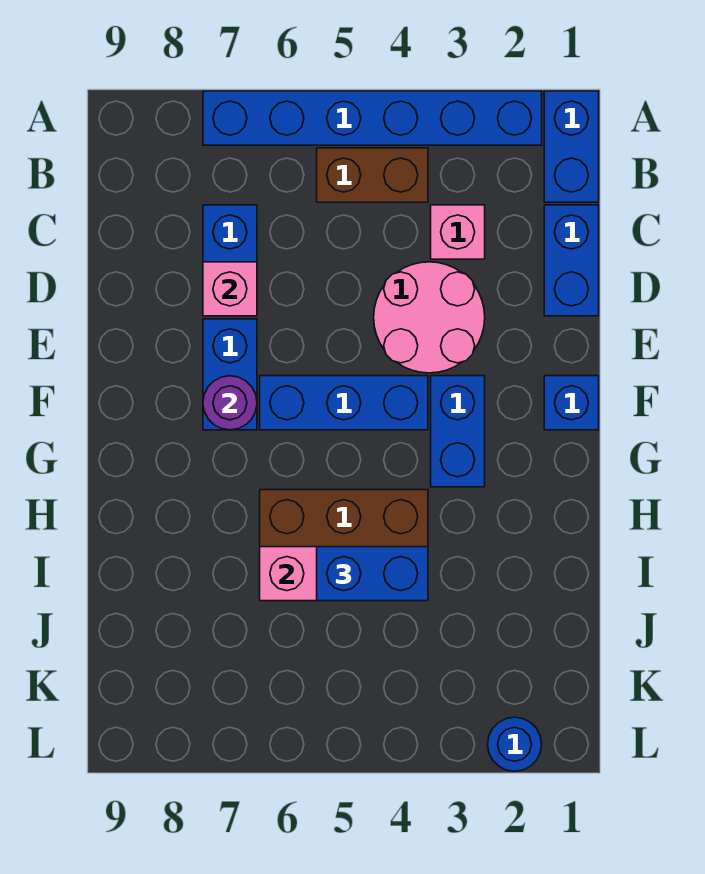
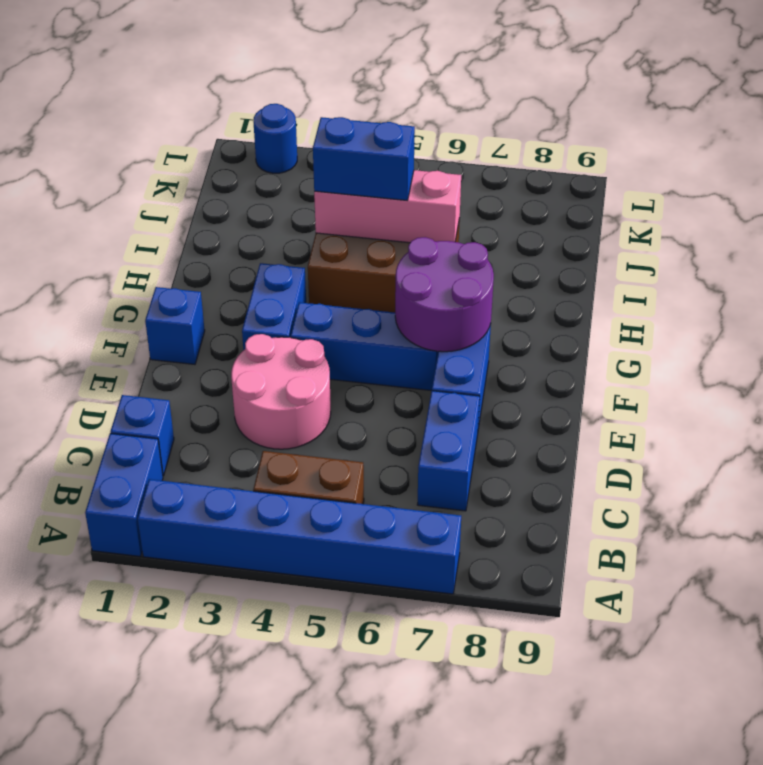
blue brick C1:D1 level 1 -> blue brick C1 level 1
pink brick C3 level 1 -> none
pink brick D7 level 2 -> none
purple round brick F7 level 2 -> purple round brick F6:G7 level 2

